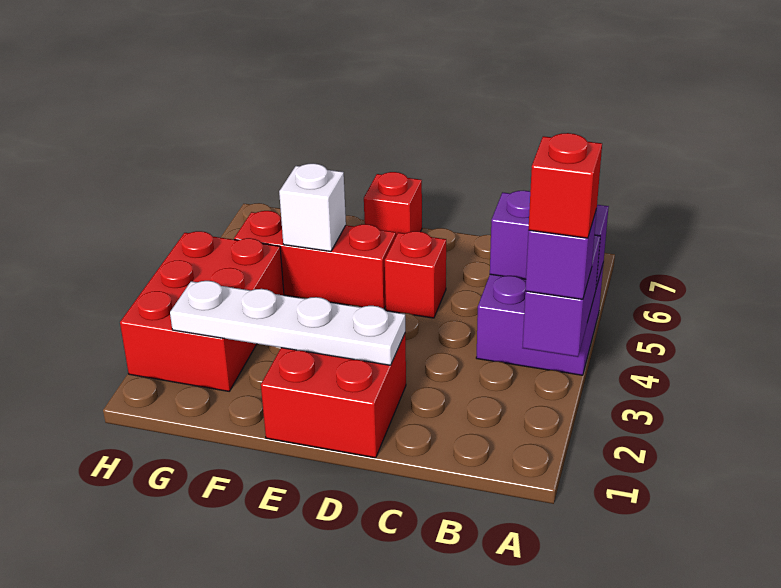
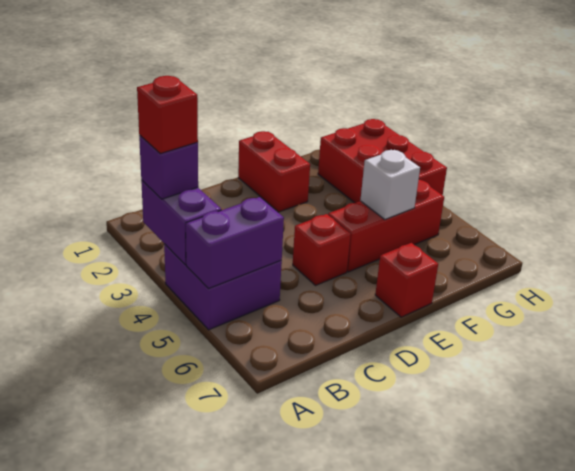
red brick D1:E2 level 1 -> red brick E1:E2 level 1
white plate D2:G2 level 2 -> none

